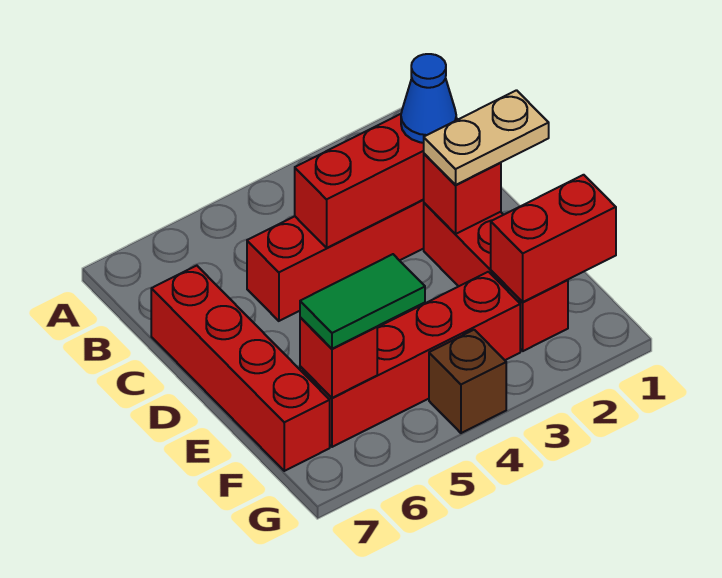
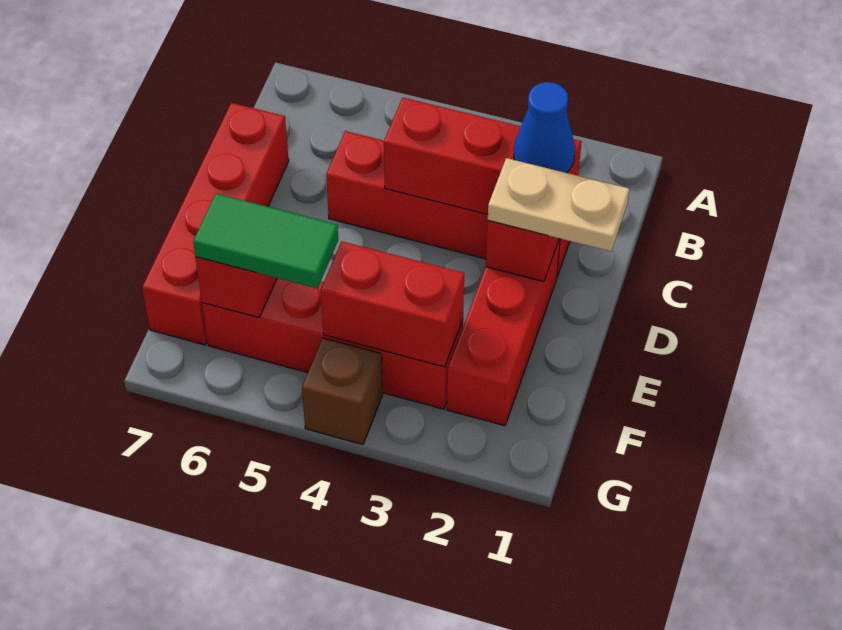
red brick F1:F2 level 2 -> red brick F3:F4 level 2

